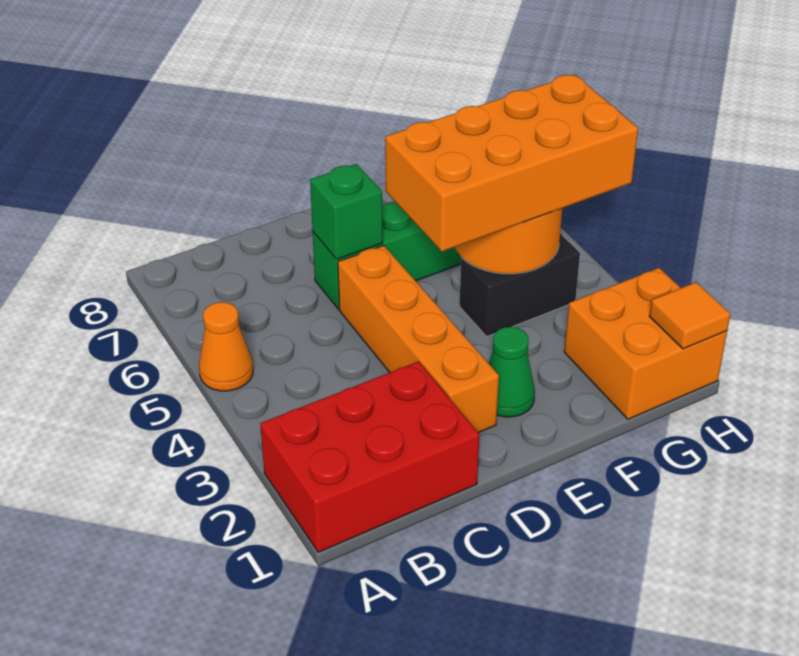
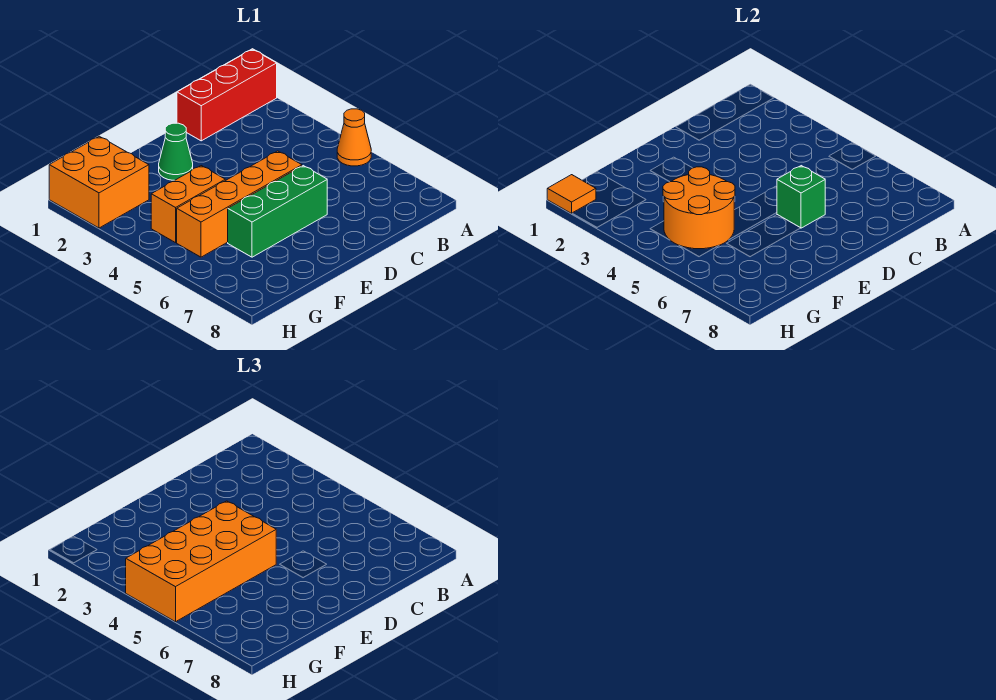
red brick A1:C2 level 1 -> red brick A1:C1 level 1
orange brick D2:D5 level 1 -> orange brick D5:G5 level 1
black brick F4:G4 level 1 -> orange brick F4:G4 level 1

